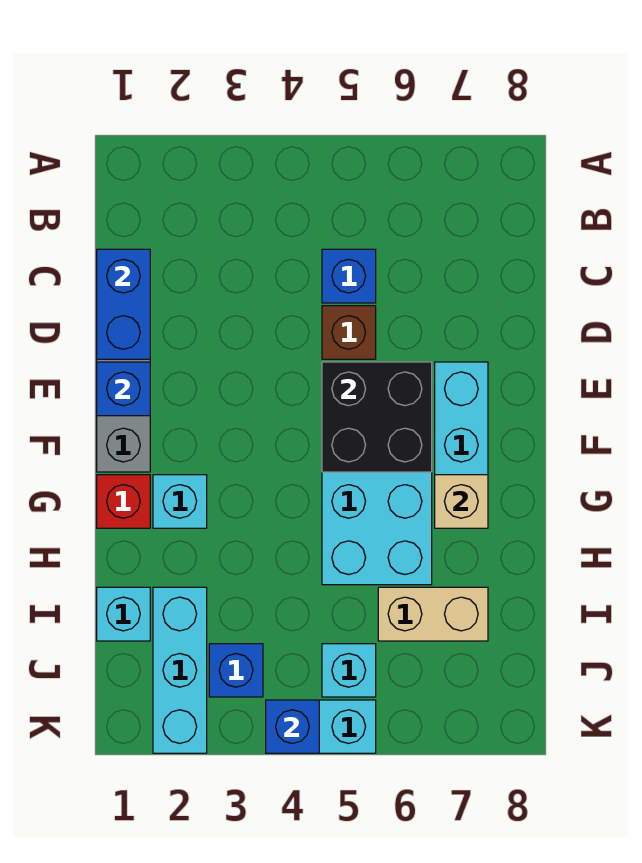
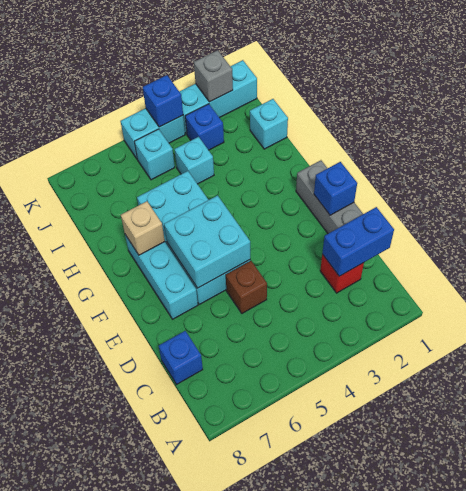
blue brick C1:D1 level 2 -> blue brick C1:C2 level 2
blue brick C5 level 1 -> blue brick C8 level 1
black brick E5:F6 level 2 -> cyan brick E5:F6 level 2
red brick G1 level 1 -> red brick C2 level 1
cyan brick G2 level 1 -> cyan brick I4 level 1
cyan brick I2:K2 level 1 -> cyan brick K1:K3 level 1
tan brick I6:I7 level 1 -> none
none -> grey brick K2 level 2

